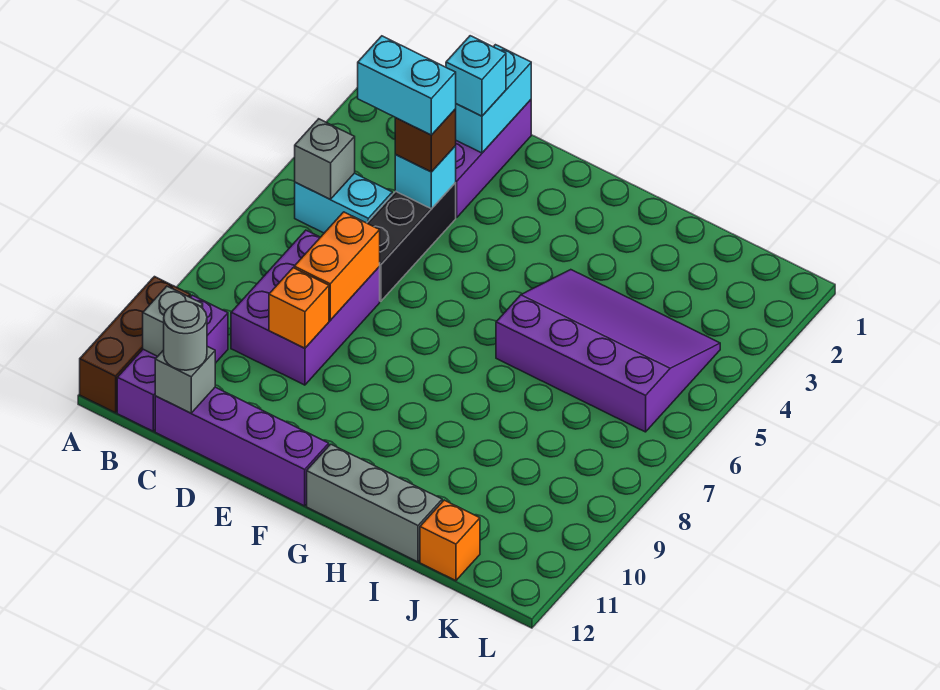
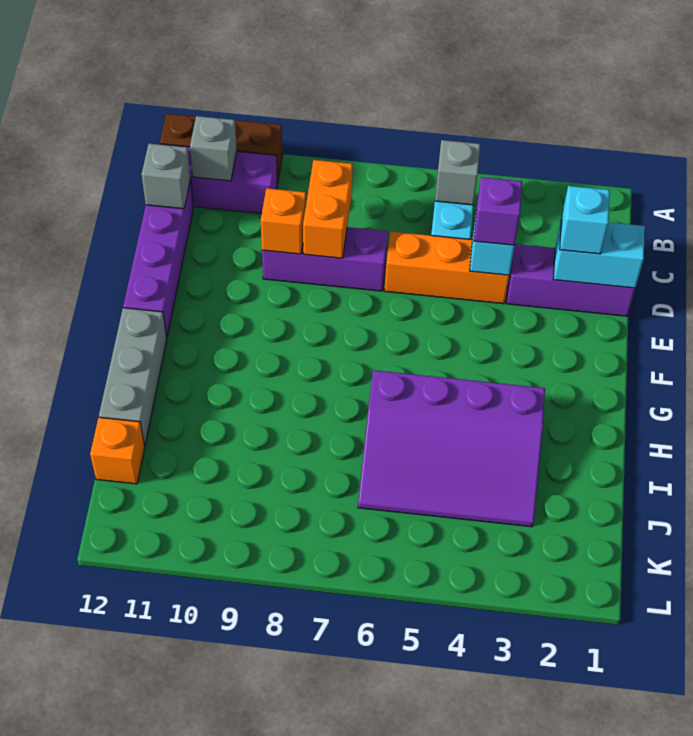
cyan brick C4:D4 level 4 -> none
purple brick C7:D9 level 1 -> purple brick D7:D9 level 1
grey round brick C12 level 3 -> none
black brick D4:D6 level 1 -> orange brick D4:D6 level 1
brown brick D4 level 3 -> purple brick D4 level 3
orange brick D7:D8 level 2 -> orange brick C8:D8 level 2
purple slope H4:K6 level 1 top 6 -> purple slope H3:J6 level 1 top H

